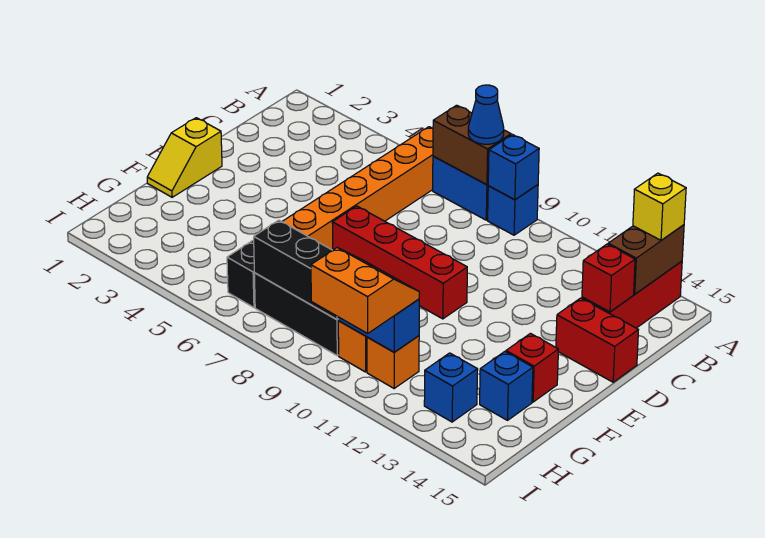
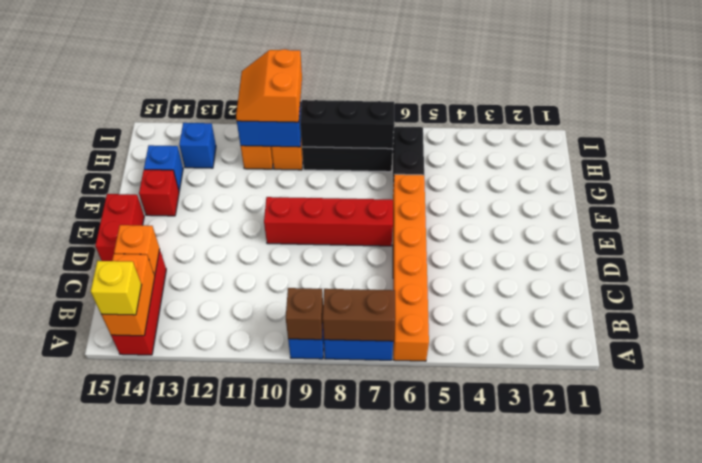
blue cone A8 level 3 -> none
blue brick A9 level 2 -> brown brick A9 level 2
brown brick A14:B14 level 2 -> orange brick A14:B14 level 2
red brick C14 level 2 -> orange brick C14 level 2
red brick D14:D15 level 1 -> red brick D15:E15 level 1
yellow slope E1:F1 level 1 top E -> none
orange slope H10:I11 level 3 top I -> orange slope H10:I11 level 3 top 10

